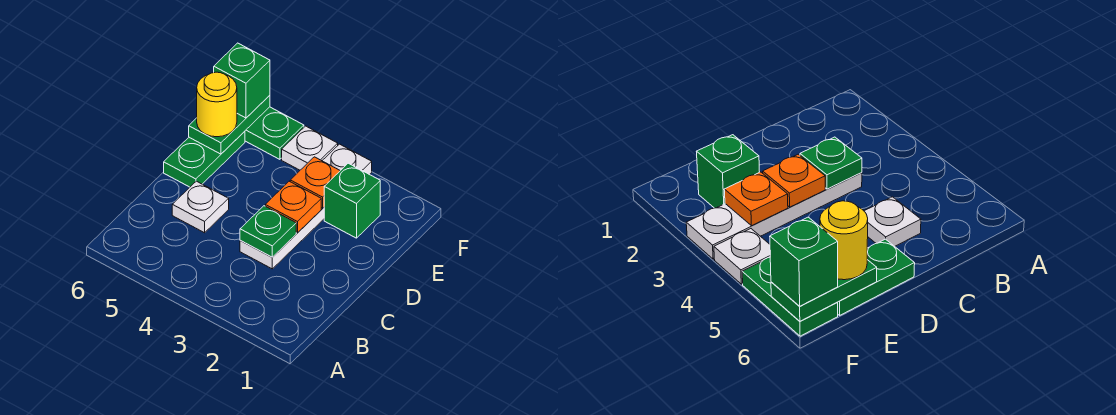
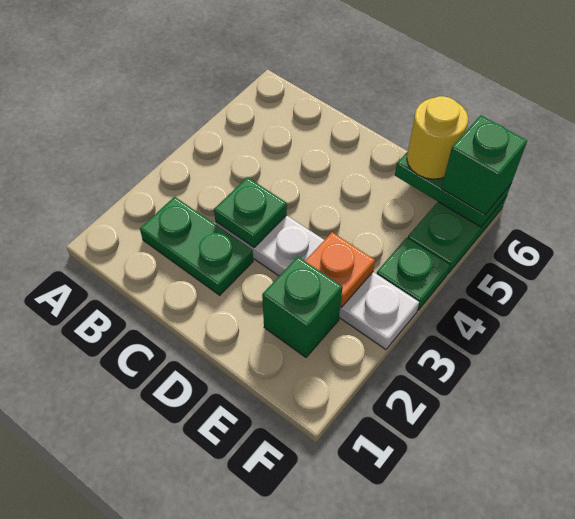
white plate C5 level 1 -> none
orange plate D3 level 2 -> none
green plate D6:E6 level 1 -> green plate B2:C2 level 1
white plate F4 level 1 -> green plate F4 level 1

